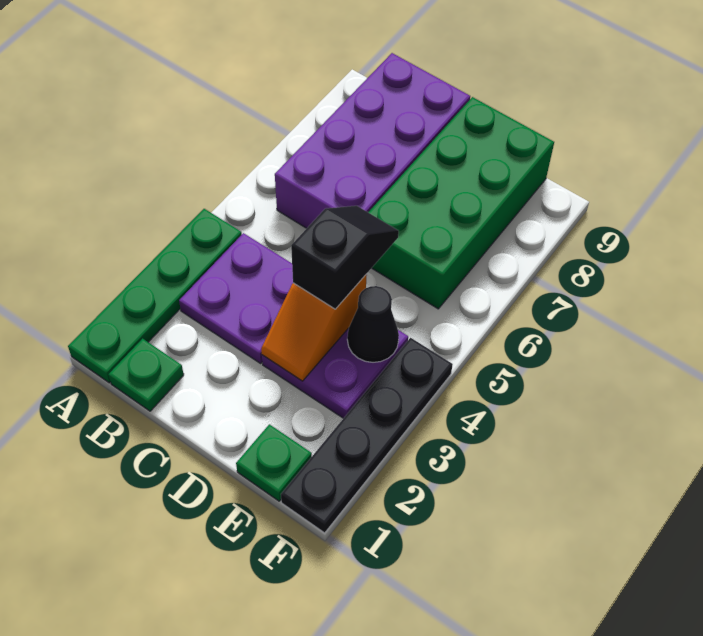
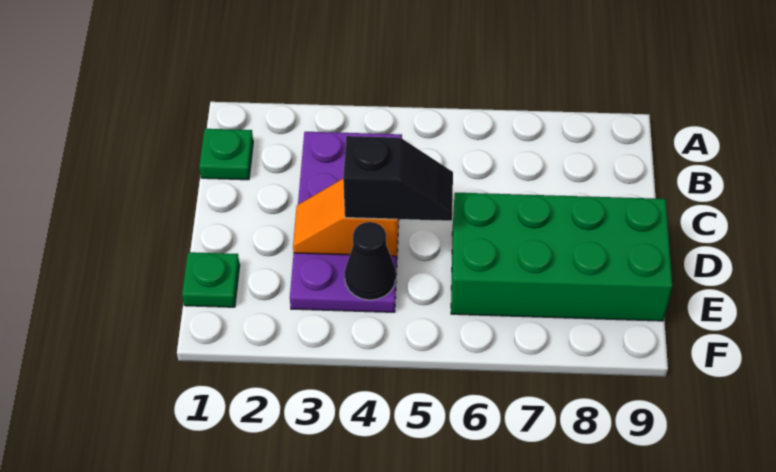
green plate A1:A4 level 1 -> none
purple brick B6:C9 level 1 -> none
black plate F1:F4 level 1 -> none

